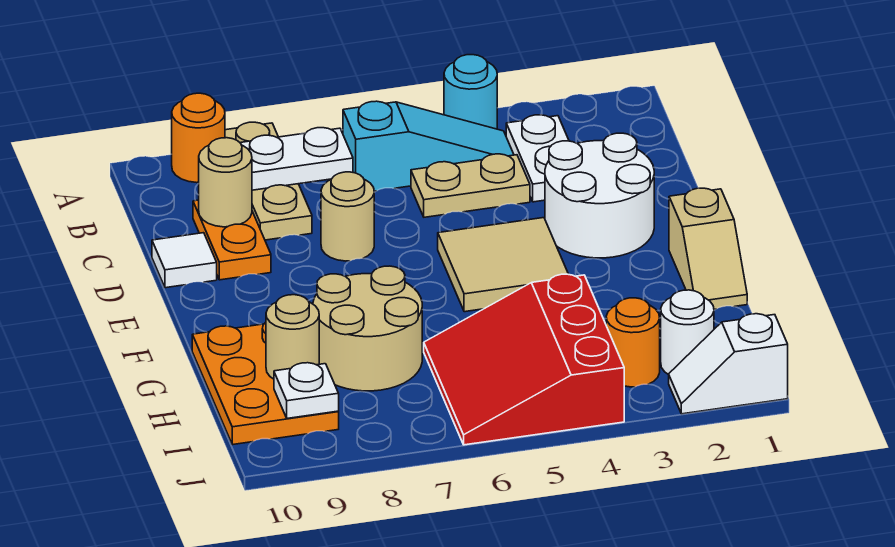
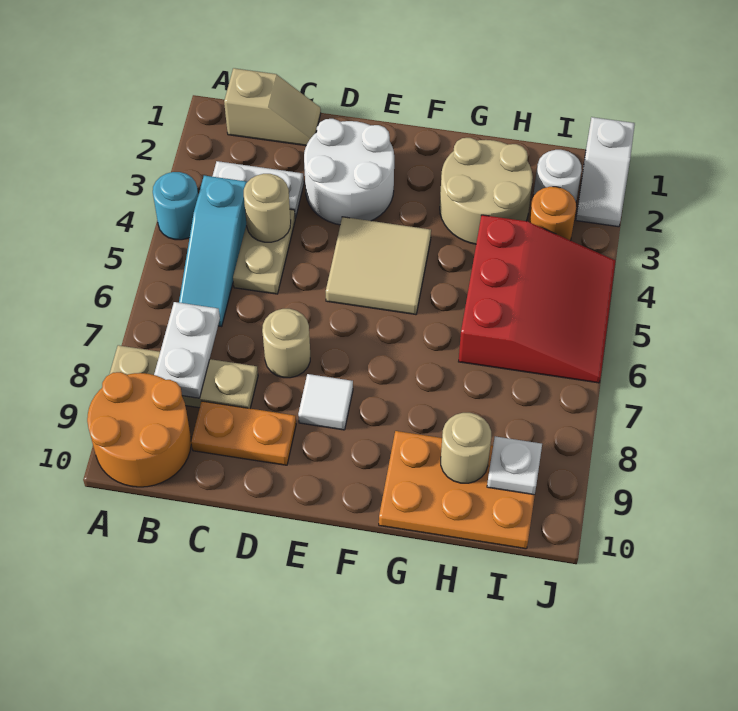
orange round brick A9 level 1 -> orange round brick A9:B10 level 1
cyan slope B4:B6 level 1 top 6 -> cyan slope B4:B6 level 1 top 4
tan round brick C9 level 2 -> tan round brick C4 level 2
white tile D10 level 1 -> white tile E8 level 1
tan slope F1:G1 level 1 top F -> tan slope B1:C1 level 1 top B
tan round brick G7:H8 level 1 -> tan round brick G2:H3 level 1
red slope H4:J6 level 1 top 4 -> red slope H4:J6 level 1 top H

